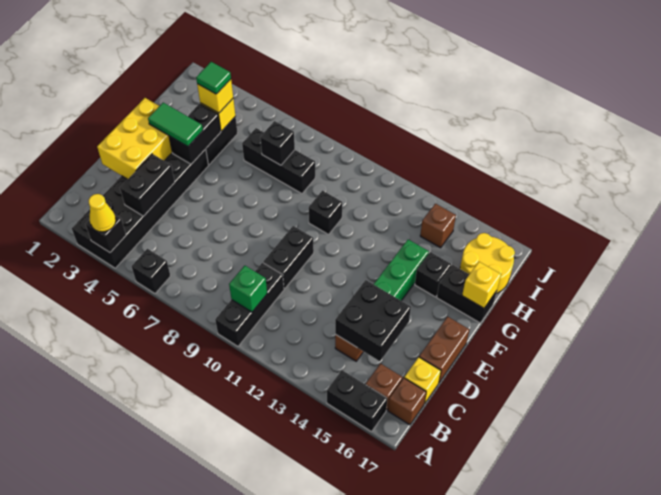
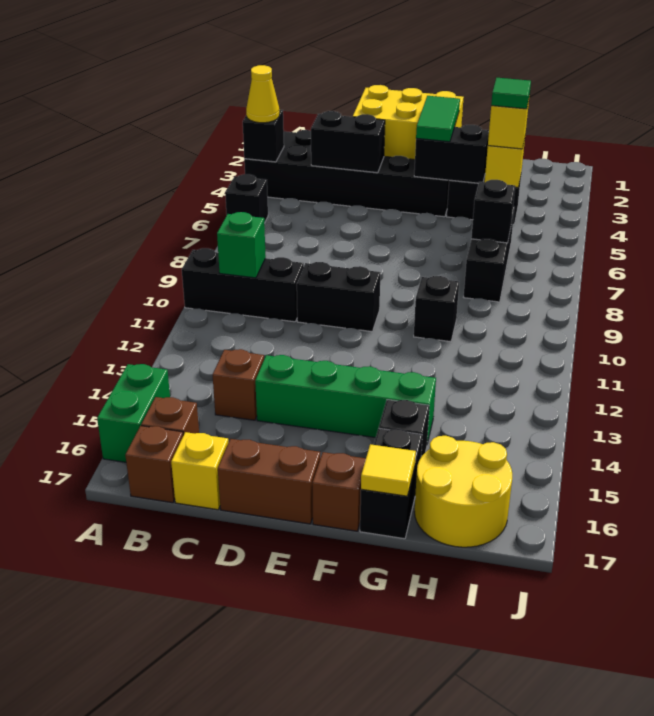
black brick A15:A16 level 1 -> green brick A15:A16 level 1
black brick C14:D15 level 2 -> none
yellow brick G17 level 2 -> yellow tile G17 level 2
brown brick I14 level 1 -> brown brick F17 level 1

